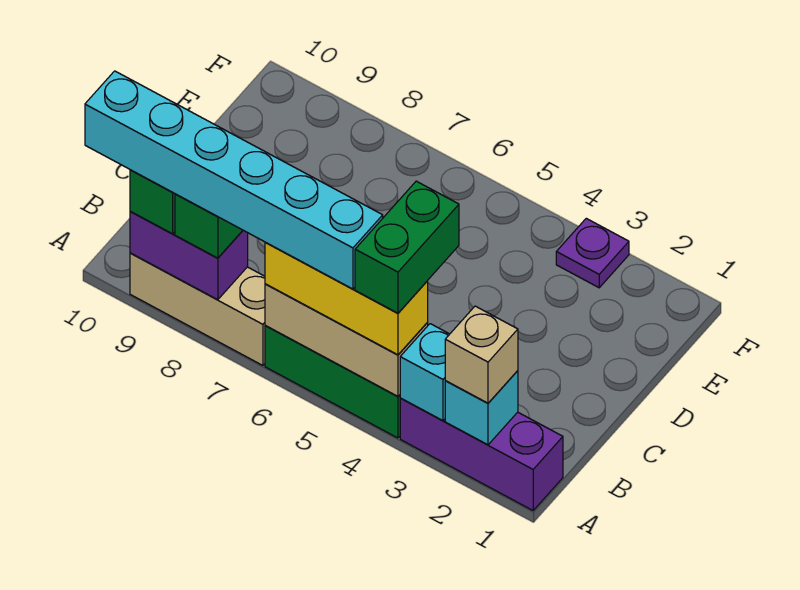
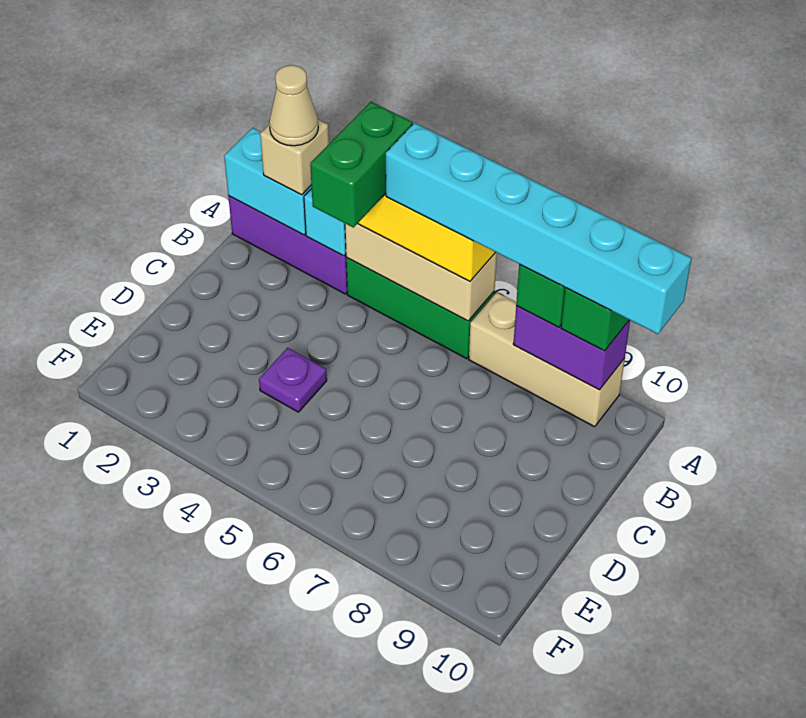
cyan brick A2 level 2 -> cyan brick A1:A2 level 2
none -> tan cone A2 level 4
purple plate F3 level 1 -> purple plate D4 level 1

